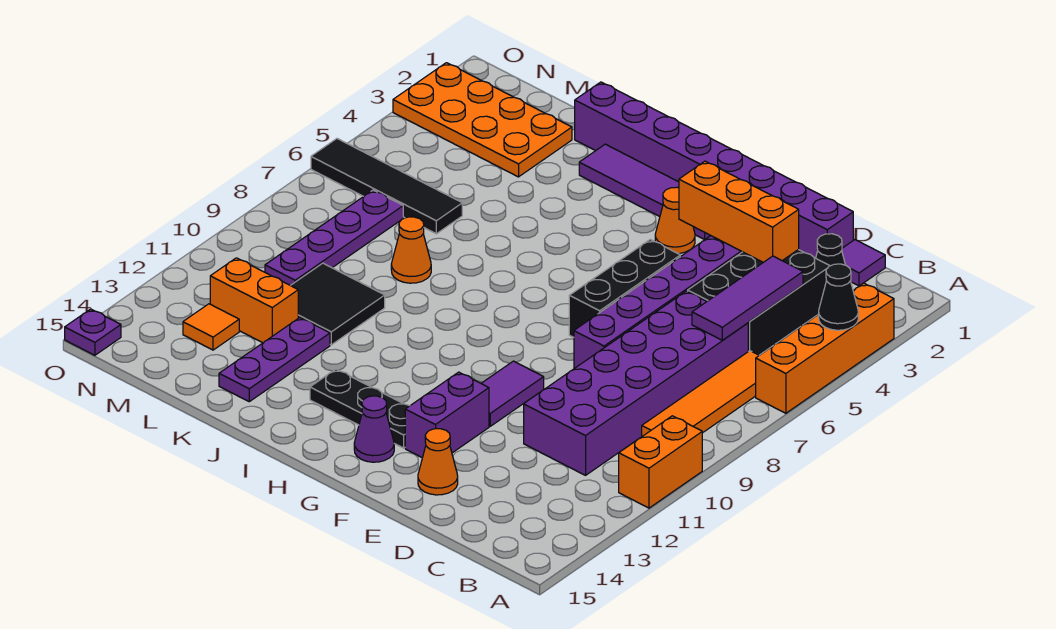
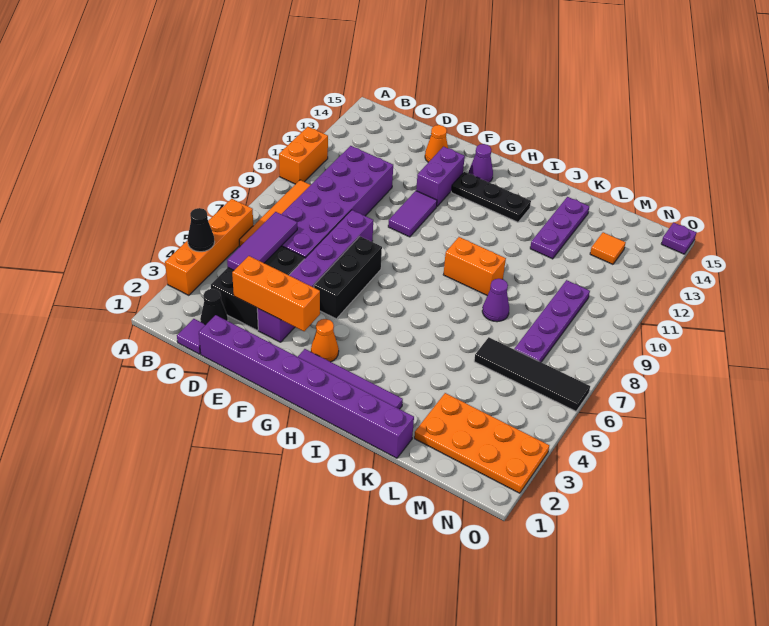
orange cone K8 level 1 -> purple cone K8 level 1
black tile K10:L11 level 1 -> none
orange brick L12:M12 level 1 -> orange brick I9:J9 level 1

